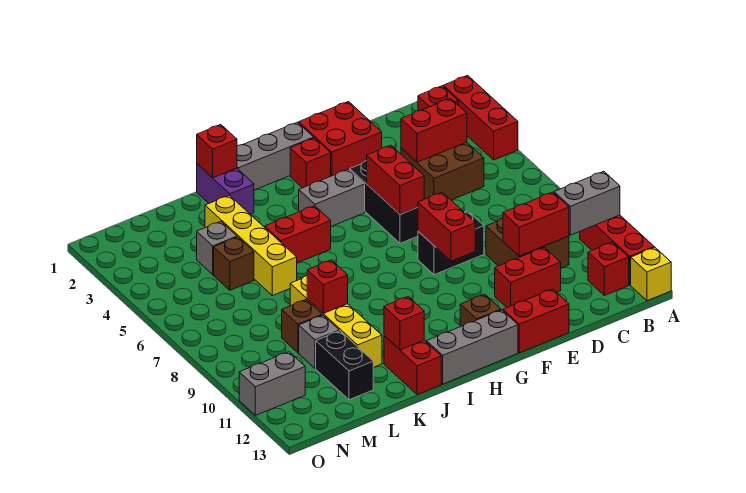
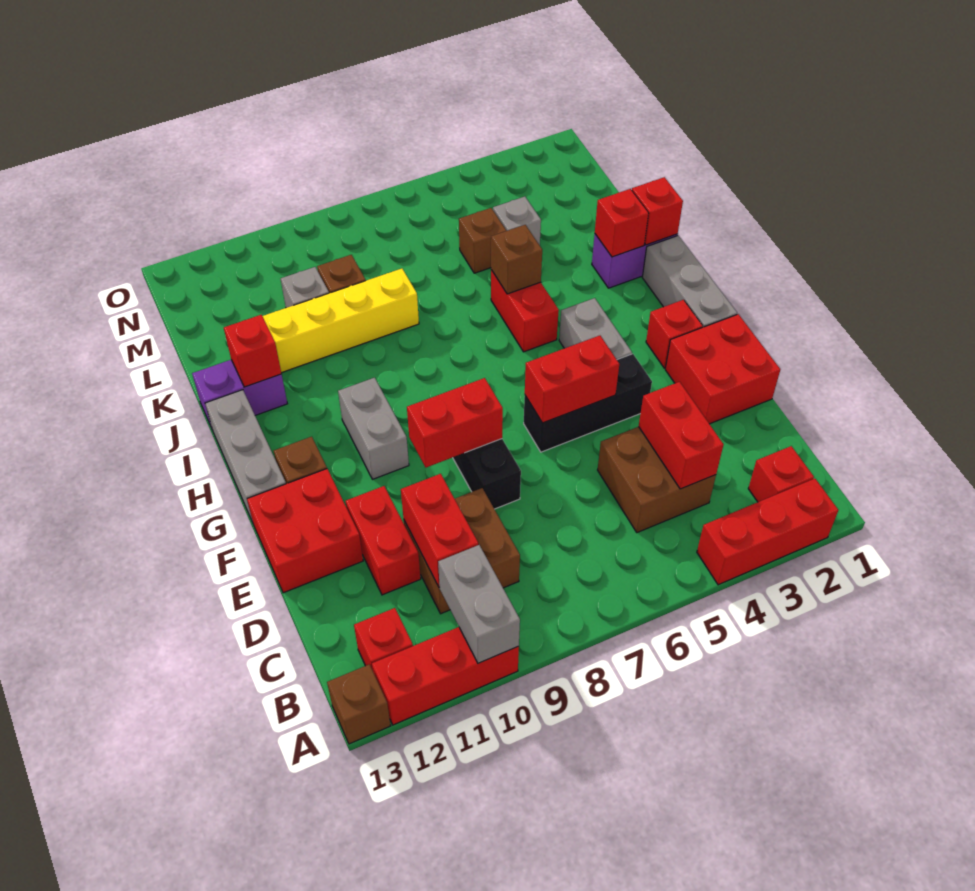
yellow brick A13 level 1 -> brown brick A13 level 1
red brick E13:F13 level 1 -> red brick E12:F13 level 1
none -> brown brick J5 level 2
red brick J12:J13 level 1 -> purple brick J12:J13 level 1
yellow brick K3:K6 level 1 -> none
red brick K9 level 2 -> red brick J2 level 2
black brick L11:L12 level 1 -> none
grey brick N11:O11 level 1 -> grey brick G10:H10 level 1

